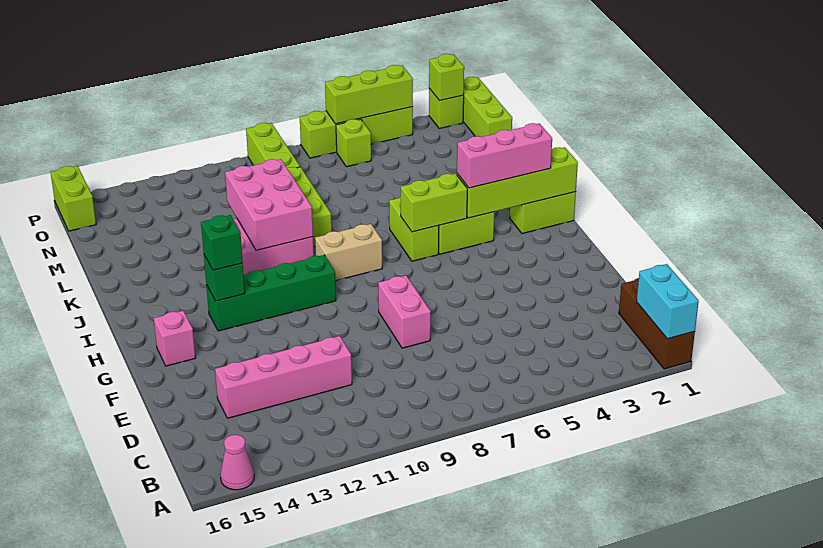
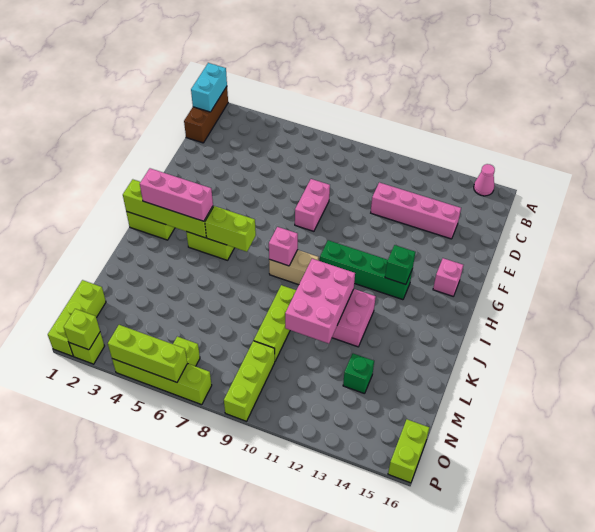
green brick H13 level 3 -> green brick M13 level 1
lime brick I6:J6 level 1 -> none
none -> pink brick I8 level 2

